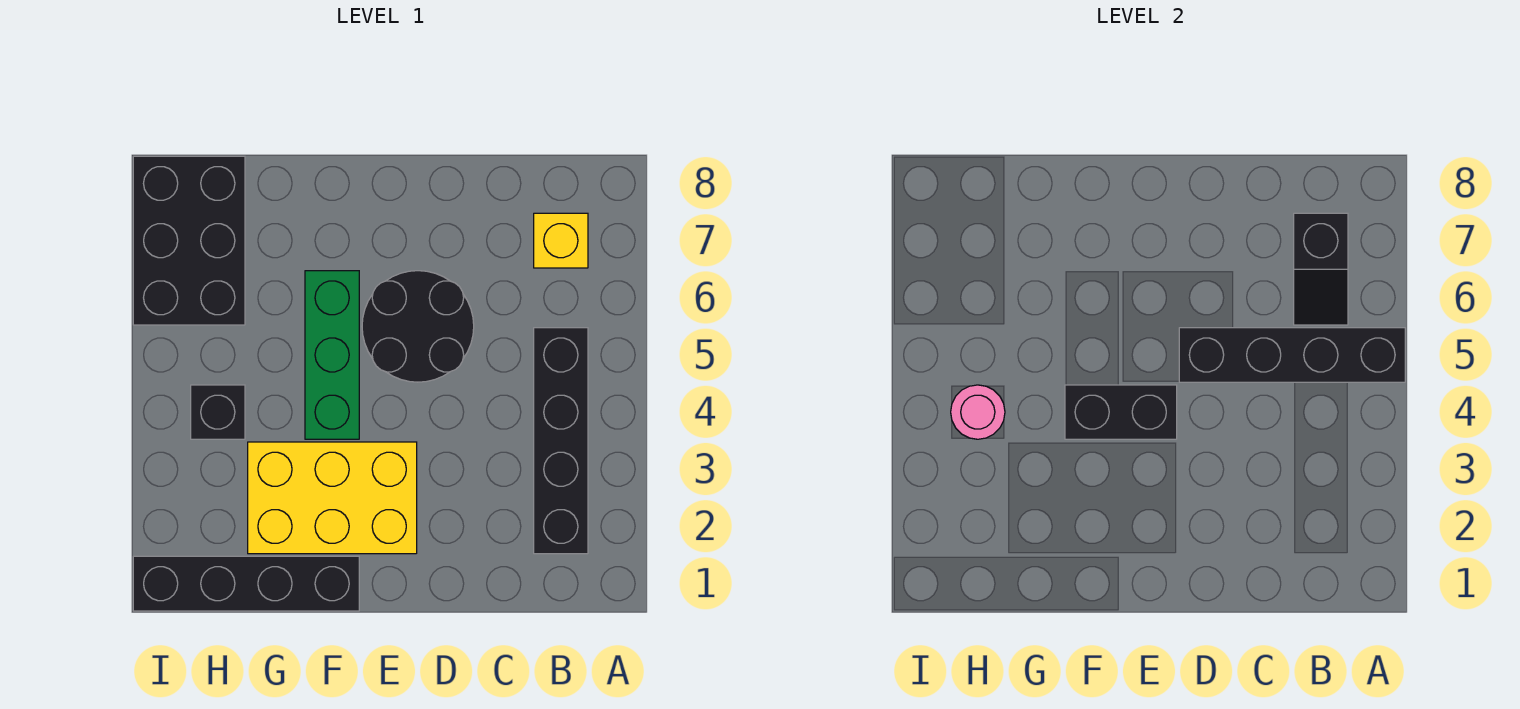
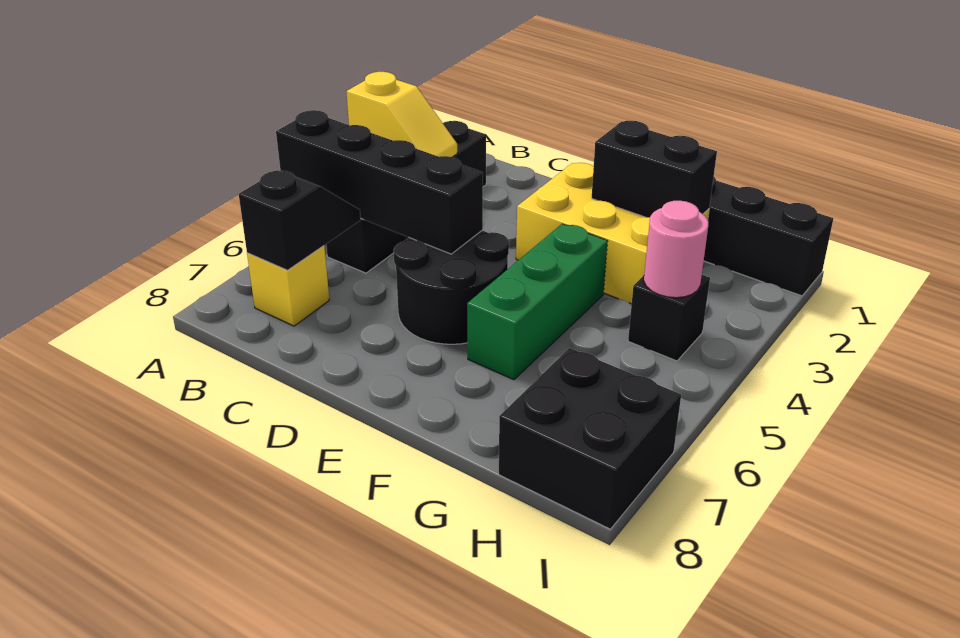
none -> yellow slope A3:B3 level 2 top A
black brick E4:F4 level 2 -> black brick F2:G2 level 2
black brick H6:I8 level 1 -> black brick H7:I8 level 1

